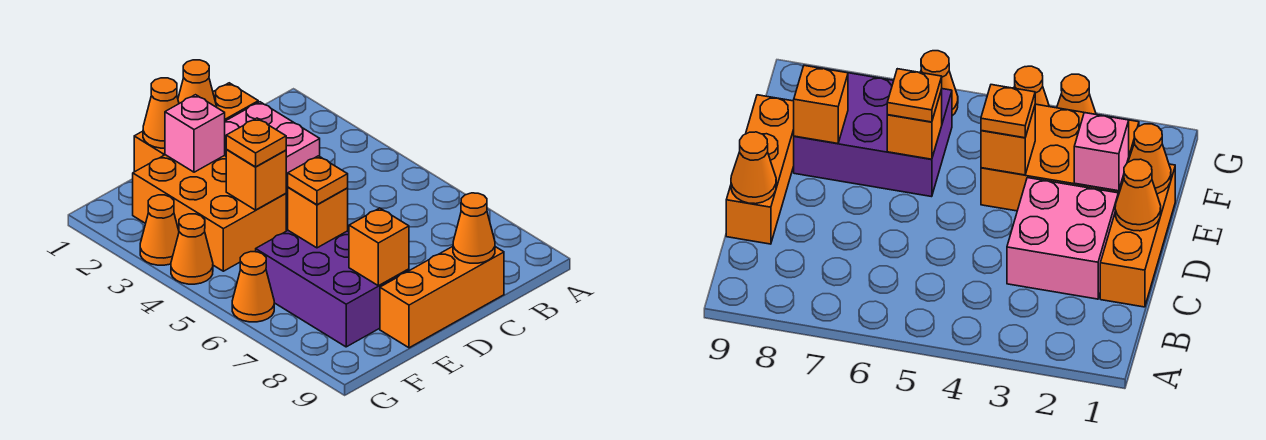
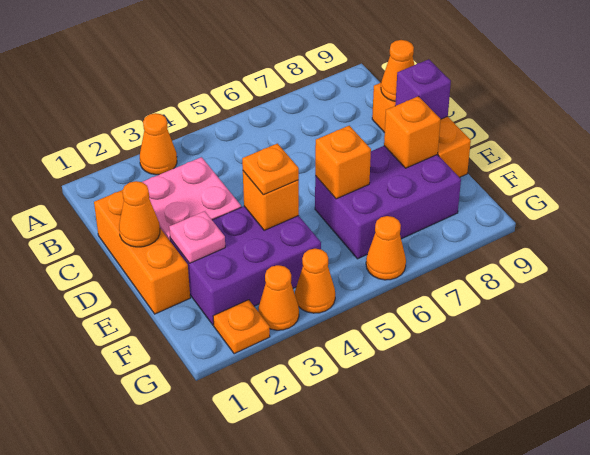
none -> purple brick D9 level 2
orange cone E1 level 2 -> orange cone A3 level 1
orange brick E2:F4 level 1 -> purple brick E2:F4 level 1
pink brick E2 level 2 -> pink plate E2 level 2
orange plate E6 level 3 -> orange plate G2 level 1

